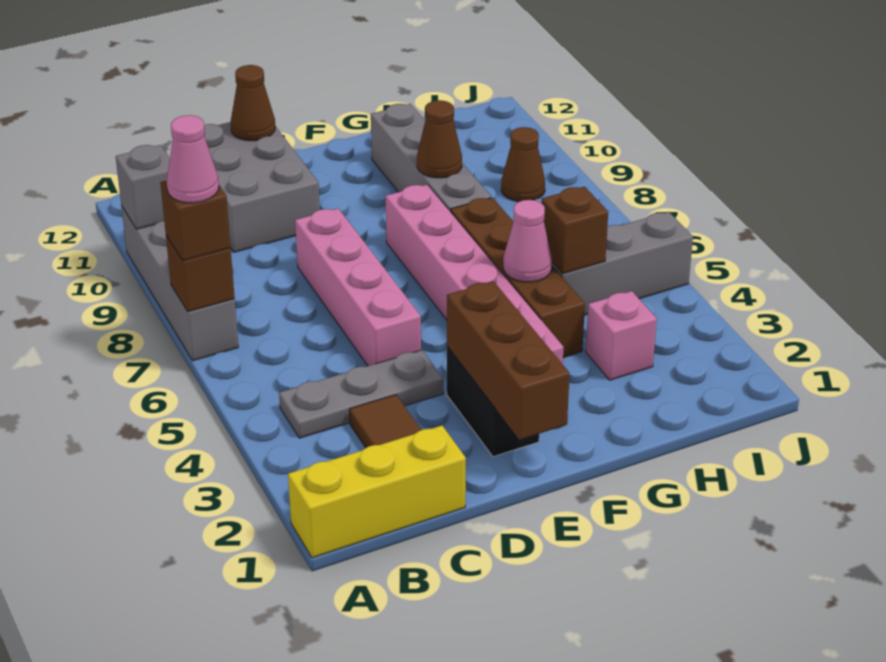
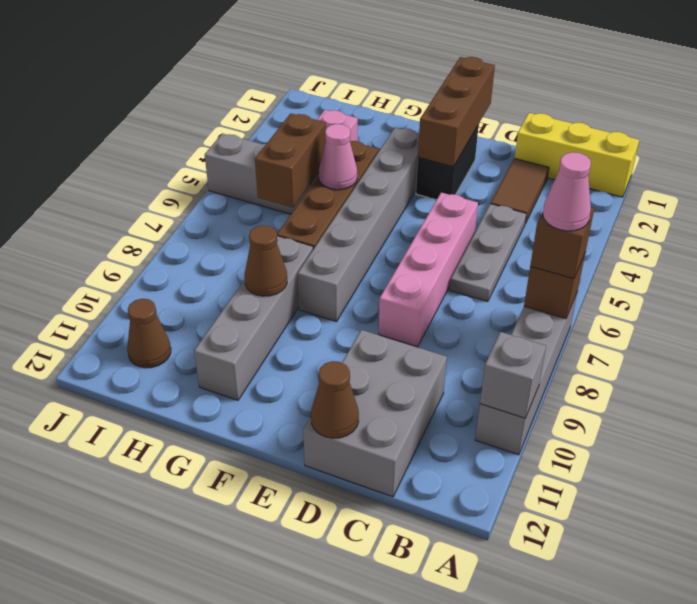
grey plate B4:D4 level 1 -> grey plate C4:C6 level 1
pink brick F3:F8 level 1 -> grey brick F3:F8 level 1
brown brick H5 level 2 -> brown brick H5:H6 level 2
brown cone I9 level 1 -> brown cone I11 level 1

